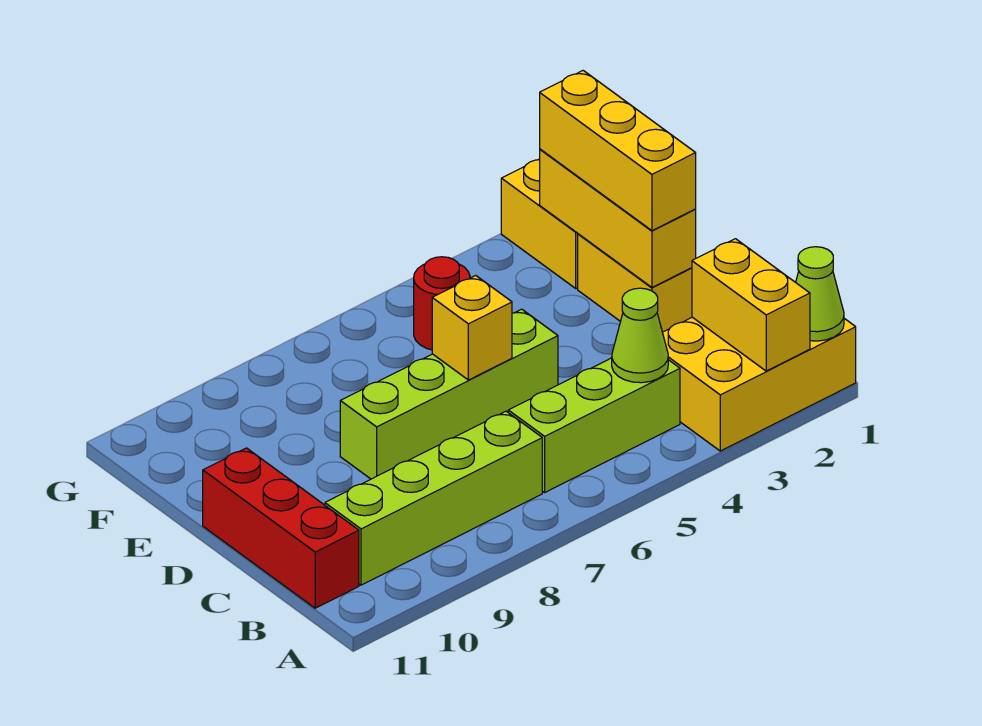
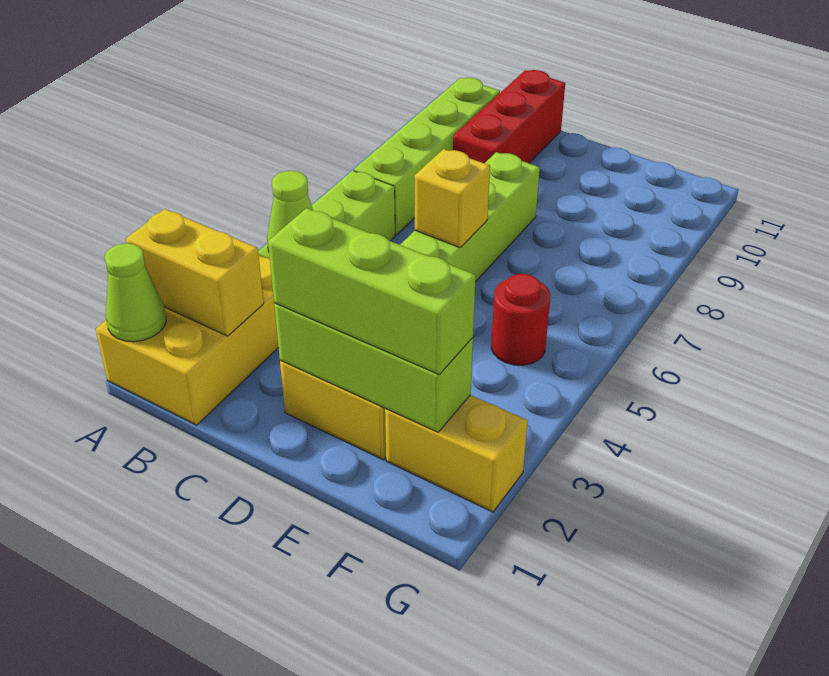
red brick B11:D11 level 1 -> red brick C9:C11 level 1
yellow brick D2:F2 level 2 -> lime brick D2:F2 level 2
yellow brick D2:F2 level 3 -> lime brick D2:F2 level 3

